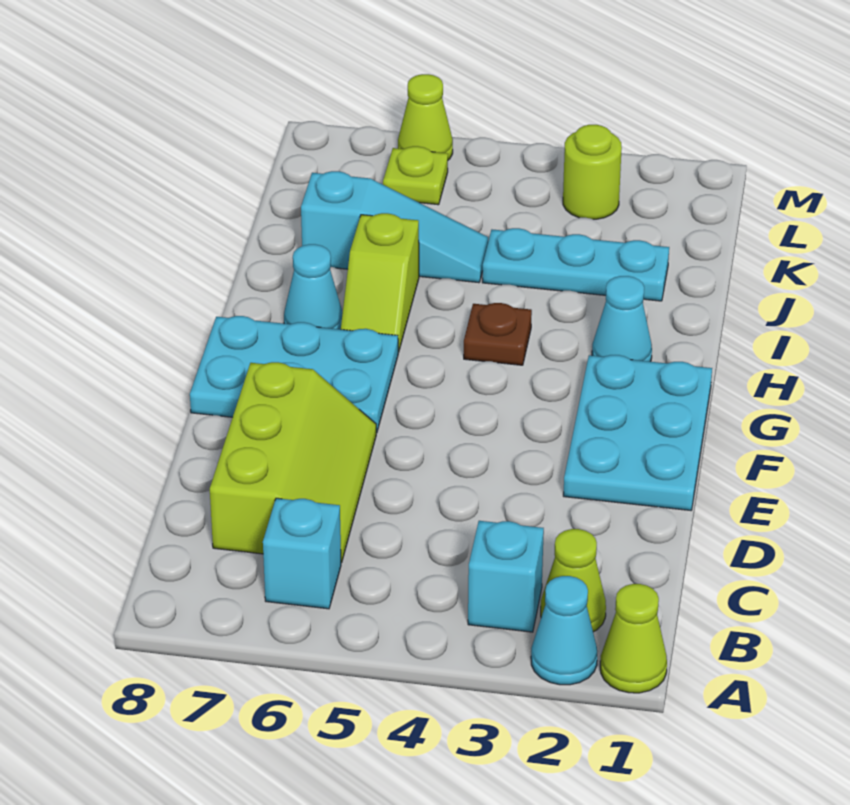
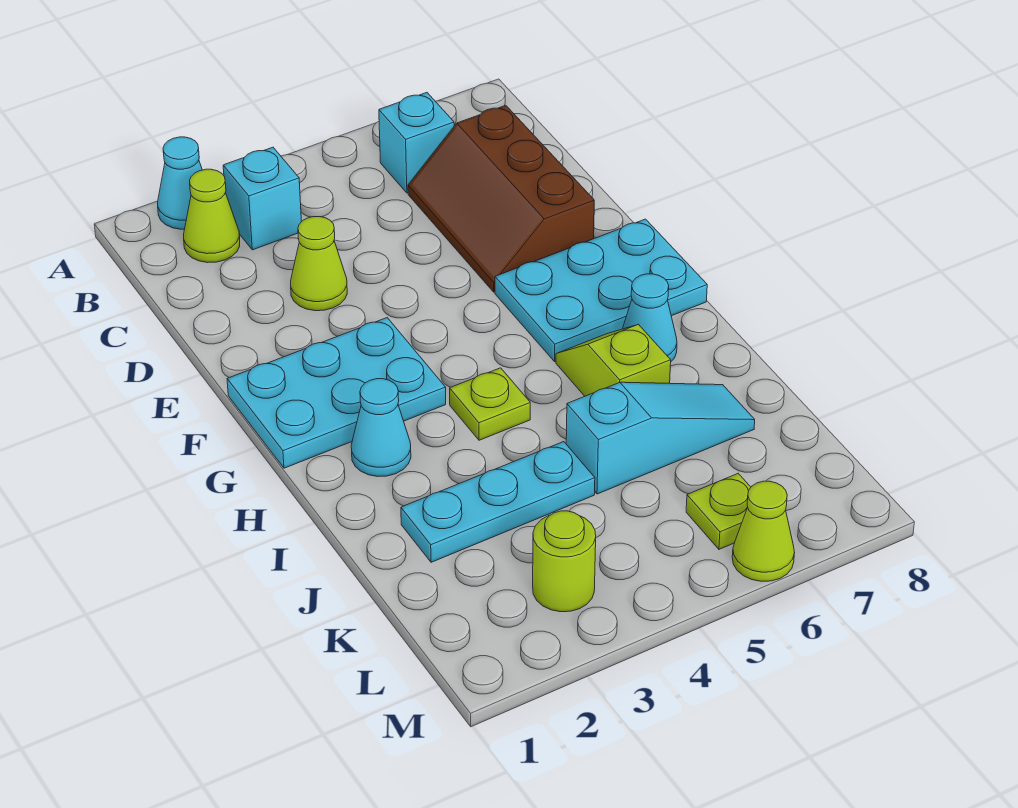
lime cone A1 level 1 -> lime cone D3 level 1
lime slope C6:E7 level 1 top 7 -> brown slope C6:E7 level 1 top 7
cyan plate E1:G2 level 1 -> cyan plate F1:G3 level 1
brown plate H4 level 1 -> lime plate H4 level 1
cyan slope J5:J7 level 1 top 7 -> cyan slope J5:J7 level 1 top 5

